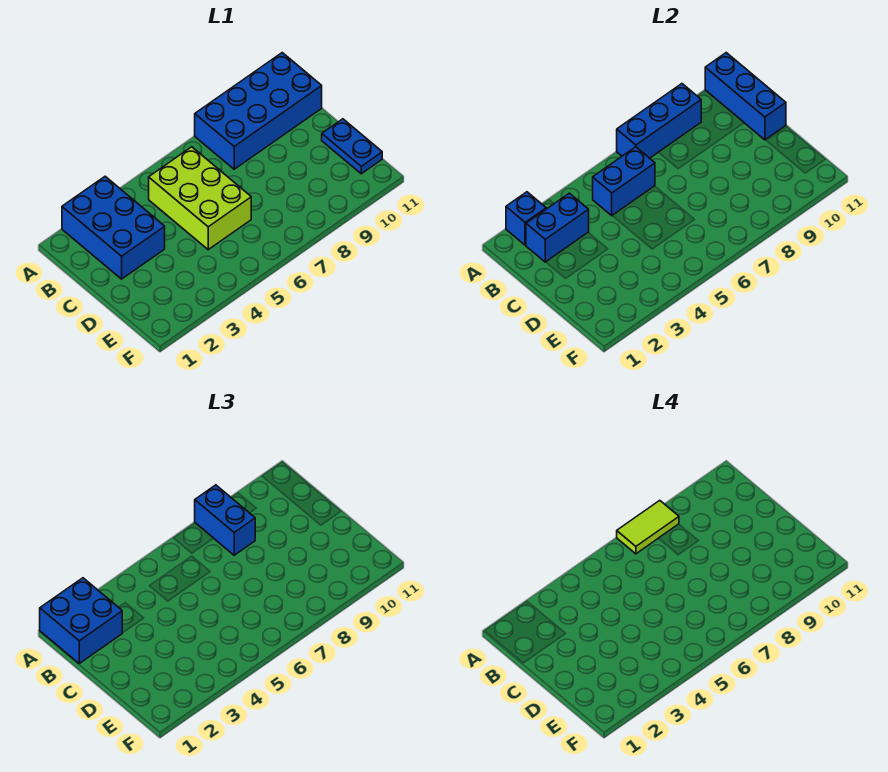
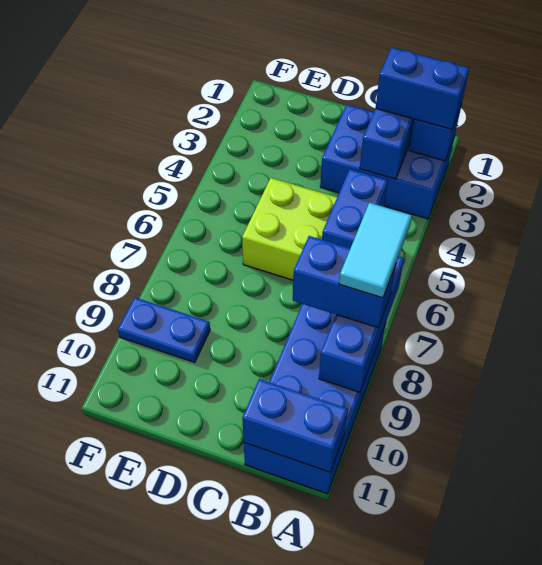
blue brick A1:B2 level 3 -> blue brick A2:B2 level 3
lime tile A7:A8 level 4 -> cyan tile A7:A8 level 4
blue brick A11:C11 level 2 -> blue brick A11:B11 level 2
blue plate D11:E11 level 1 -> blue plate E9:F9 level 1

